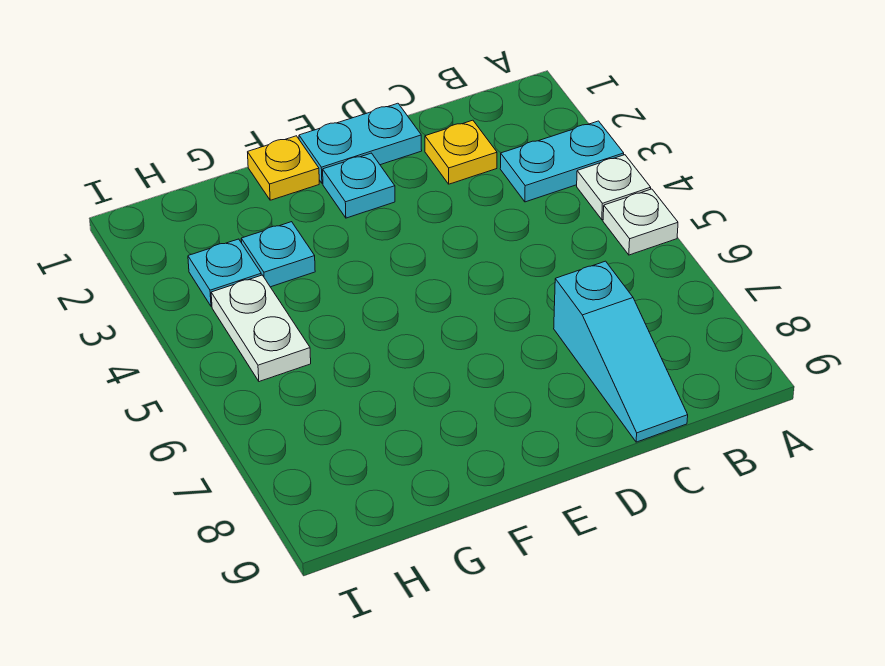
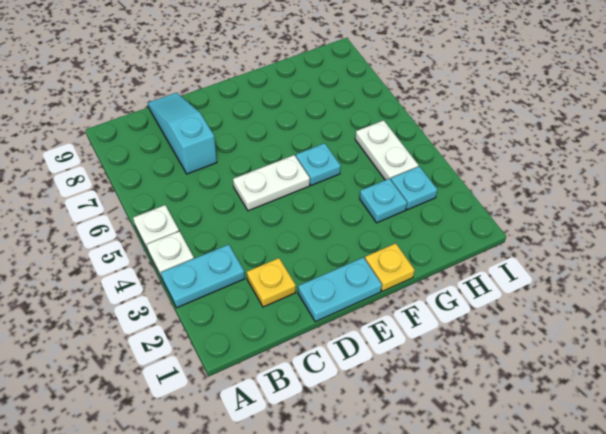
none -> white plate D5:E5 level 1
cyan plate E2 level 1 -> cyan plate F5 level 1

